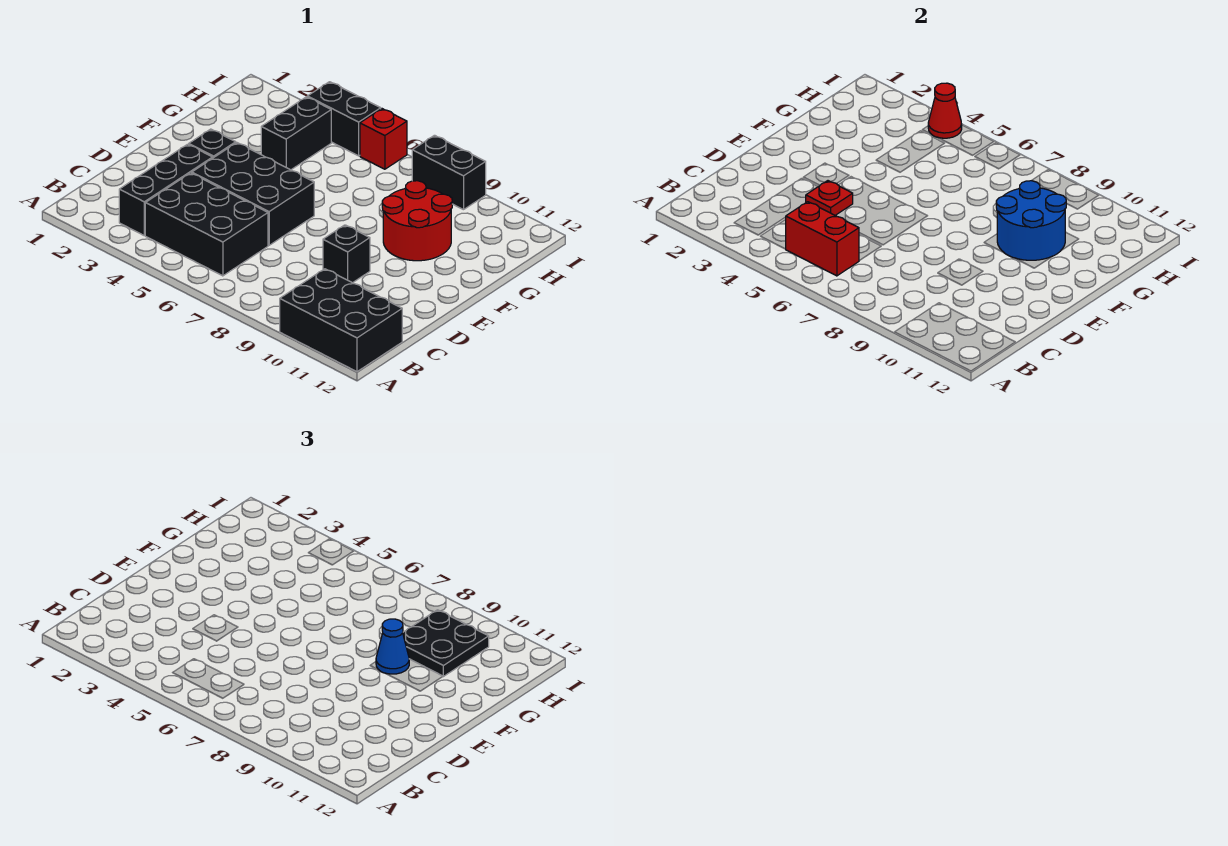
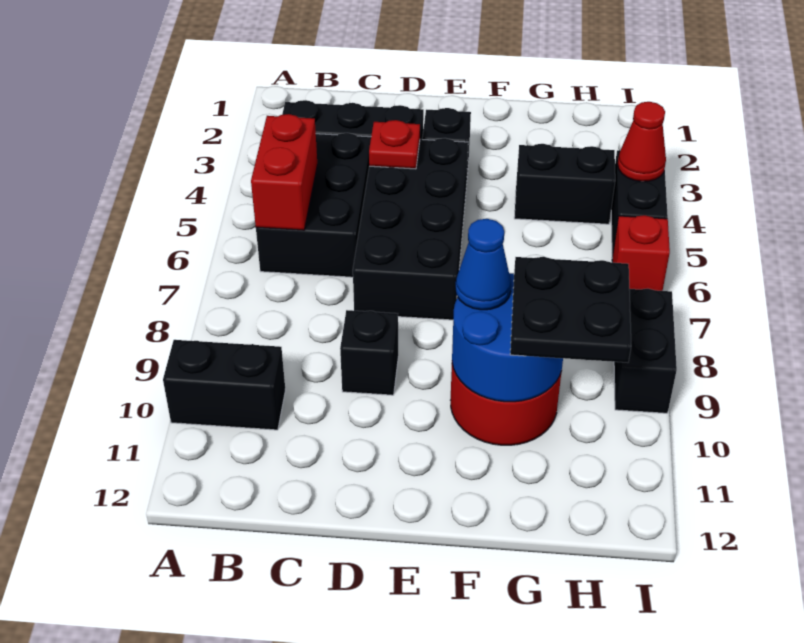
black brick A10:B12 level 1 -> black brick A10:B10 level 1
black brick D4:E6 level 1 -> black brick D4:E7 level 1

